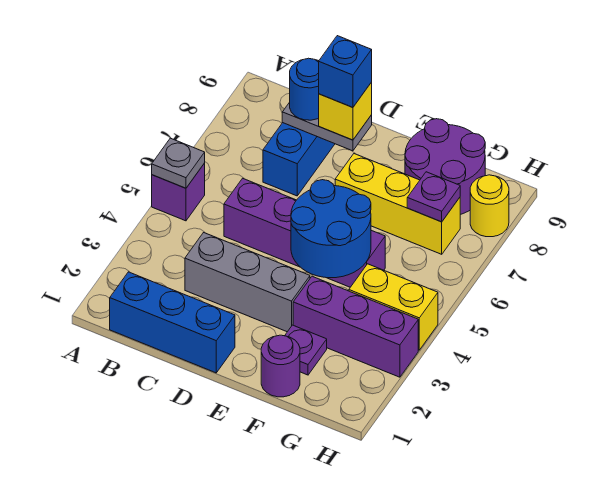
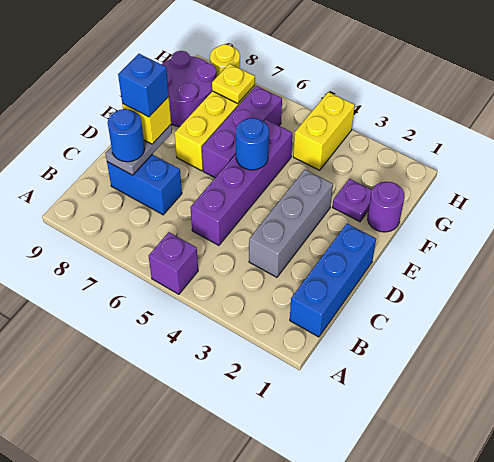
grey plate A5 level 2 -> none
blue round brick E4:F5 level 2 -> blue round brick E5 level 2
purple brick F3:H3 level 1 -> purple brick E6:G6 level 1
purple plate G7 level 2 -> yellow plate G7 level 2

